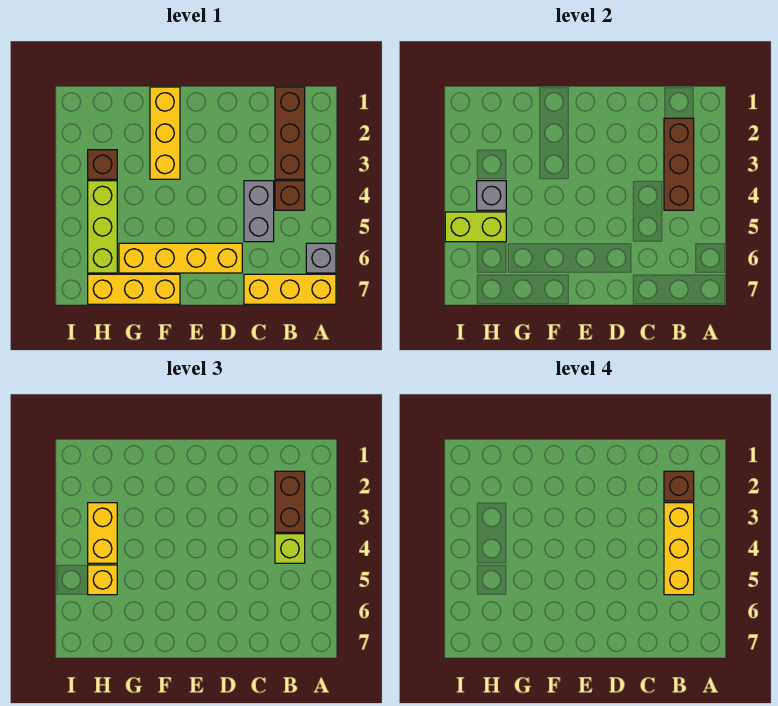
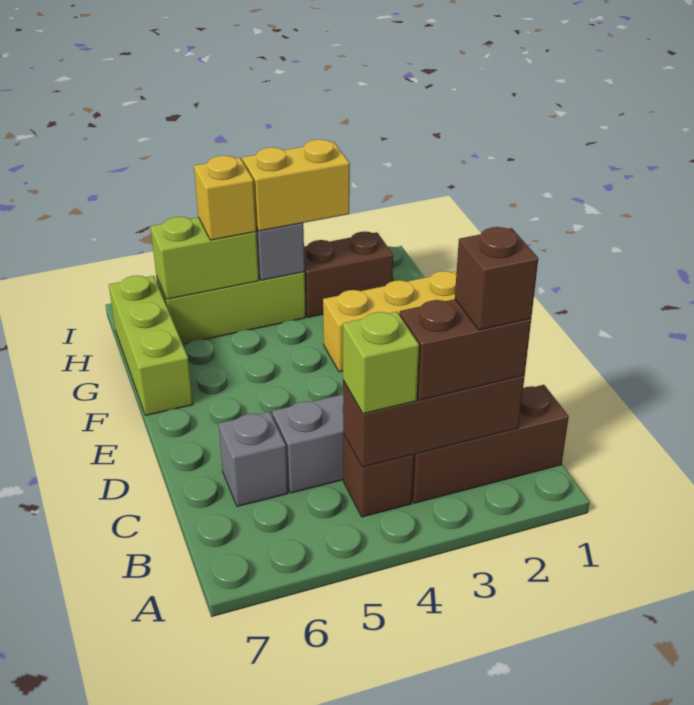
grey brick A6 level 1 -> grey brick C6 level 1
yellow brick A7:C7 level 1 -> none
yellow brick B3:B5 level 4 -> none
yellow brick D6:G6 level 1 -> none
yellow brick F7:H7 level 1 -> lime brick F7:H7 level 1
brown brick H3 level 1 -> brown brick H2:H3 level 1
lime brick H5:I5 level 2 -> lime brick H5:H6 level 2

